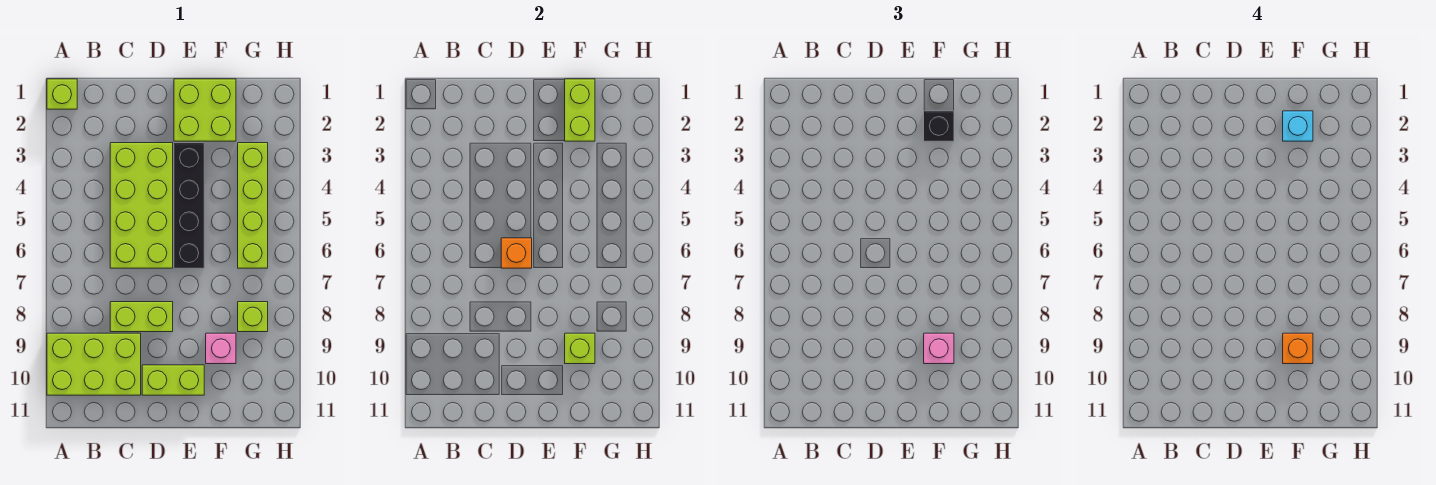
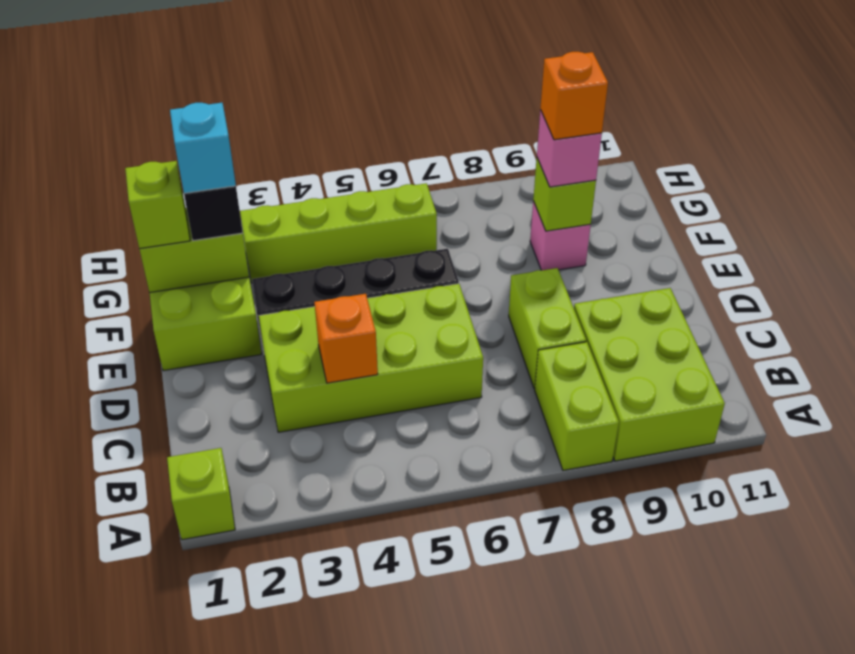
orange brick D6 level 2 -> orange brick C4 level 2
lime brick D10:E10 level 1 -> lime brick A8:B8 level 1
lime brick G8 level 1 -> lime brick F1 level 3

